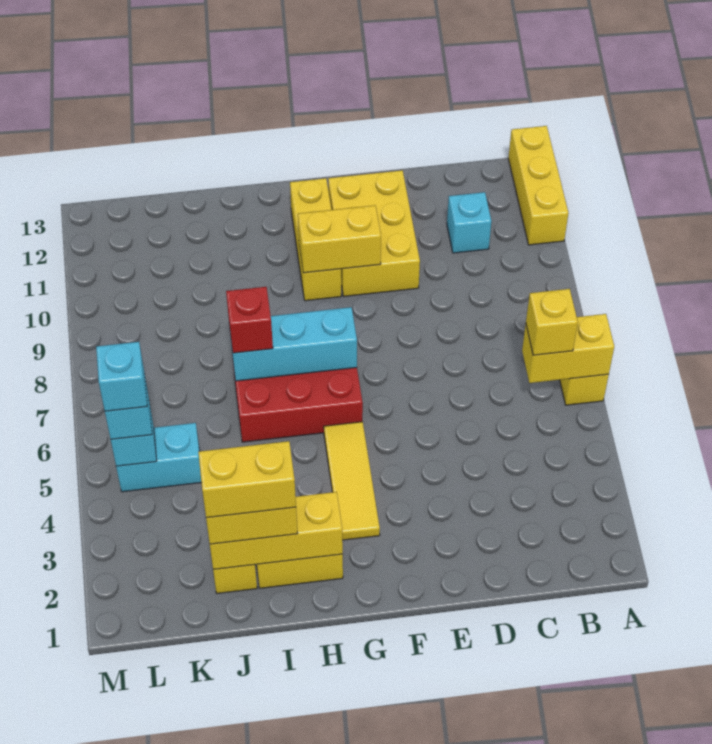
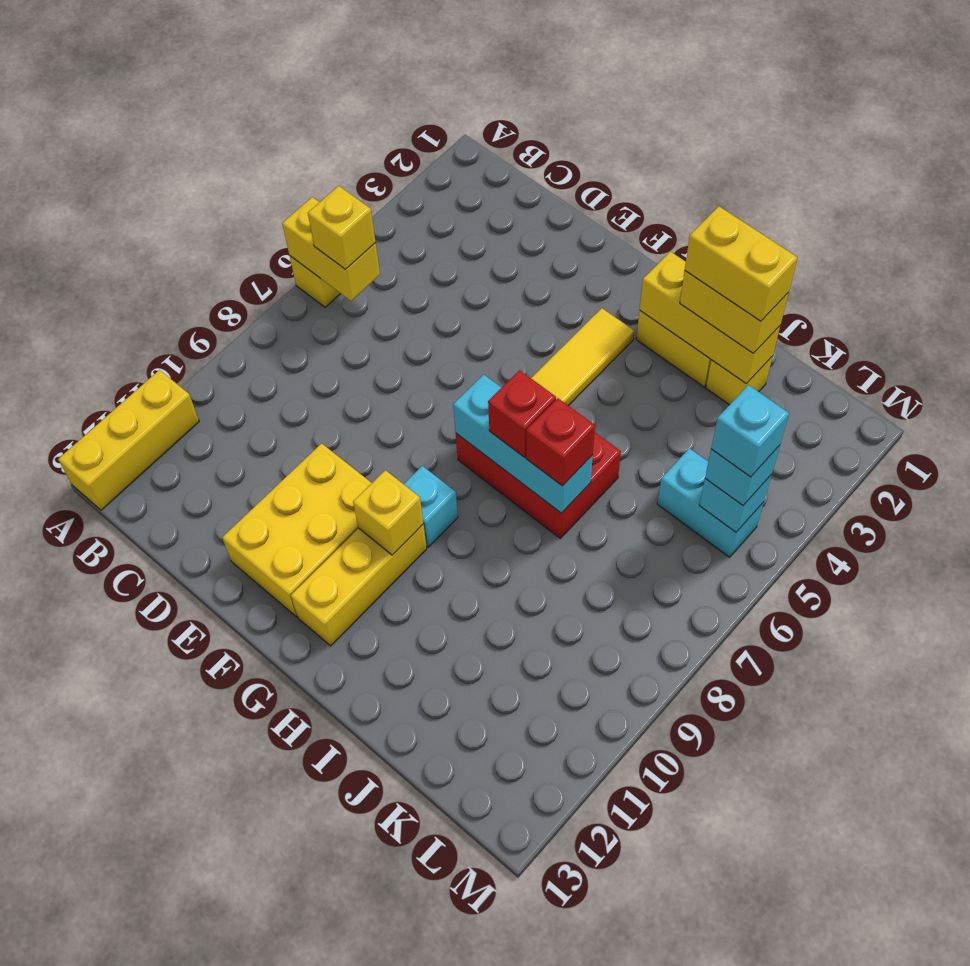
cyan brick C11 level 1 -> cyan brick G9 level 1
yellow brick F10:G10 level 2 -> yellow brick G10 level 2
none -> red brick H7 level 3

